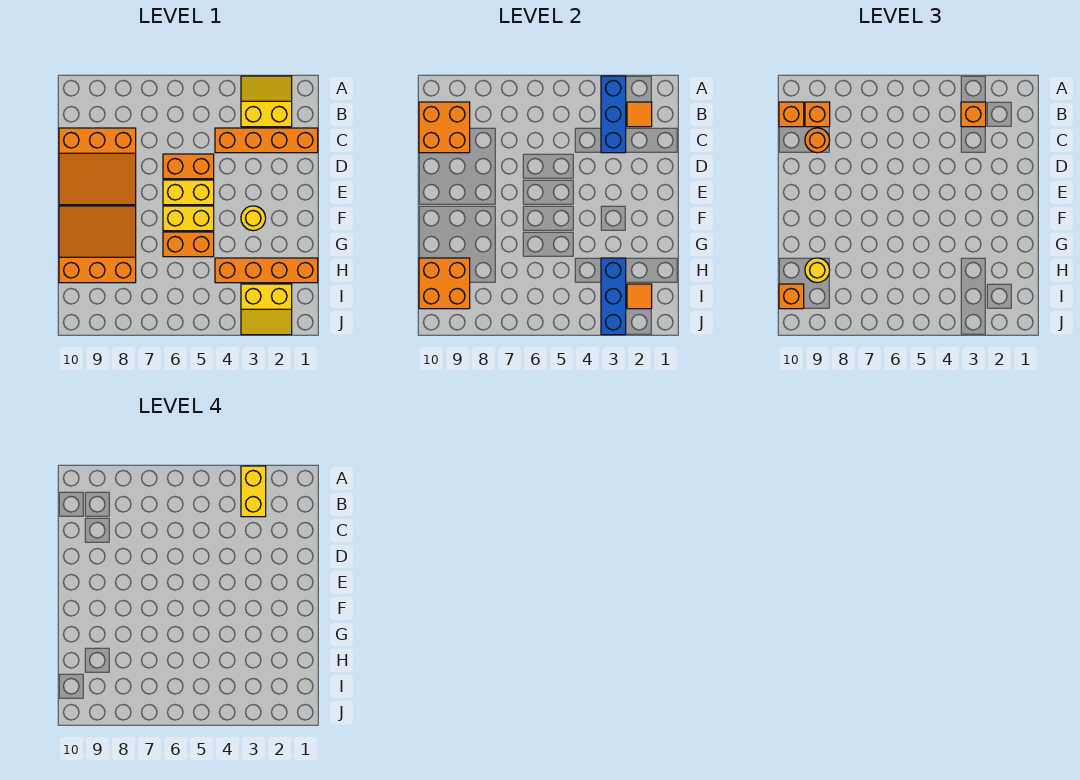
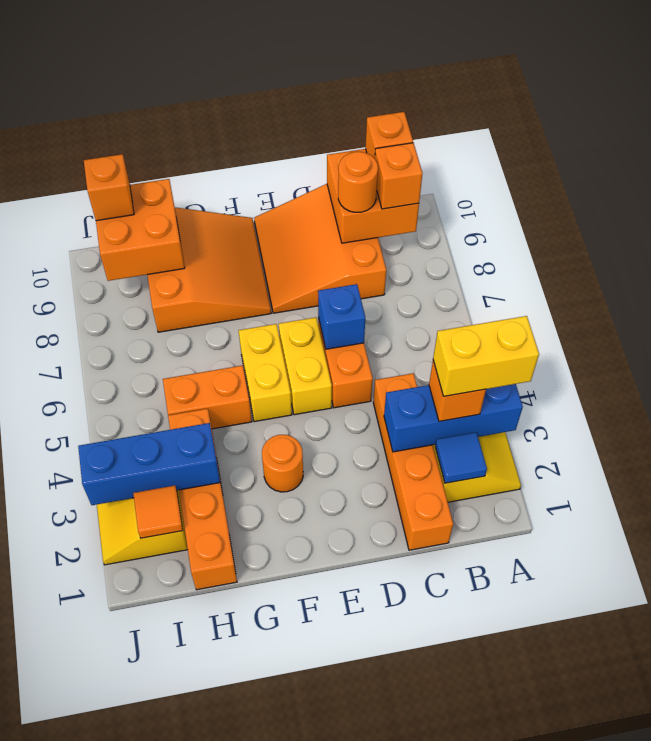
orange tile B2 level 2 -> blue tile B2 level 2
none -> blue brick D6 level 2
yellow round brick F3 level 1 -> orange round brick F3 level 1
orange brick G5:G6 level 1 -> orange brick G5:H5 level 1
yellow round brick H9 level 3 -> none

